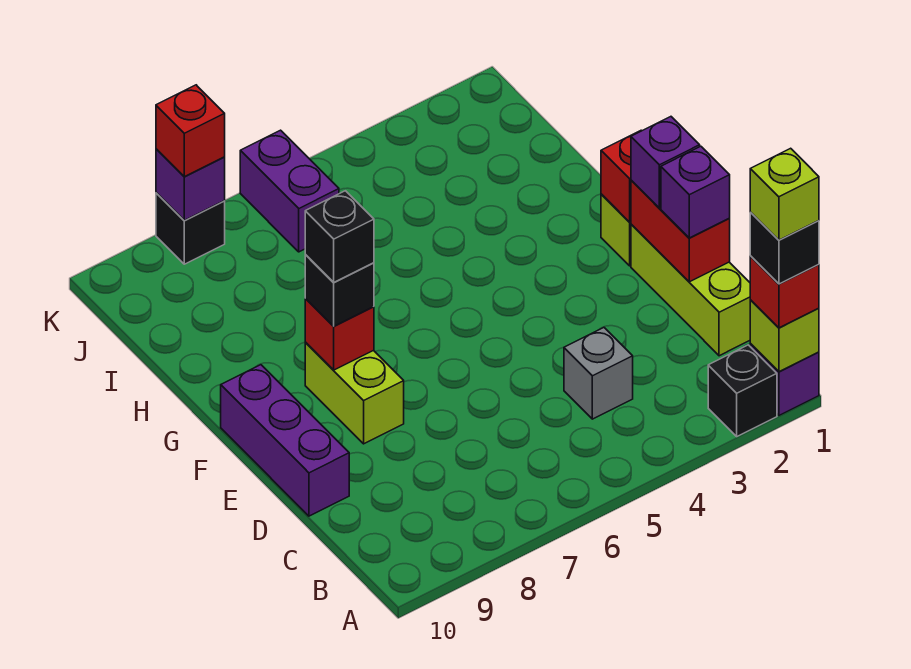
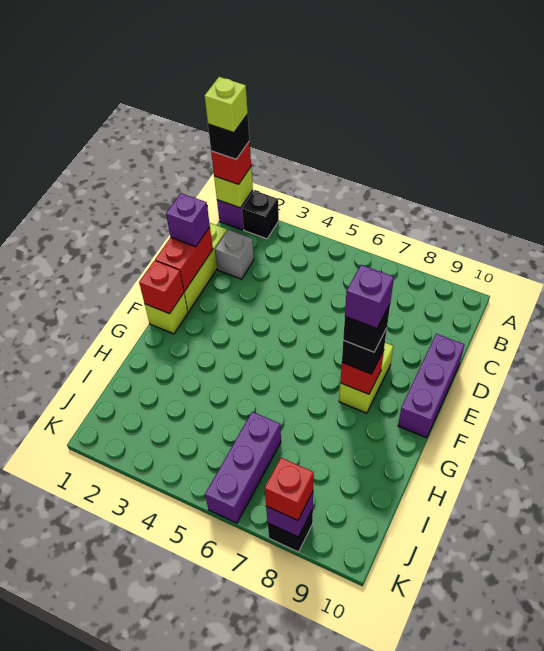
grey brick C4 level 1 -> grey brick C2 level 1
purple brick E1 level 3 -> purple brick F8 level 5
purple brick J6:K6 level 1 -> purple brick I6:K6 level 1

